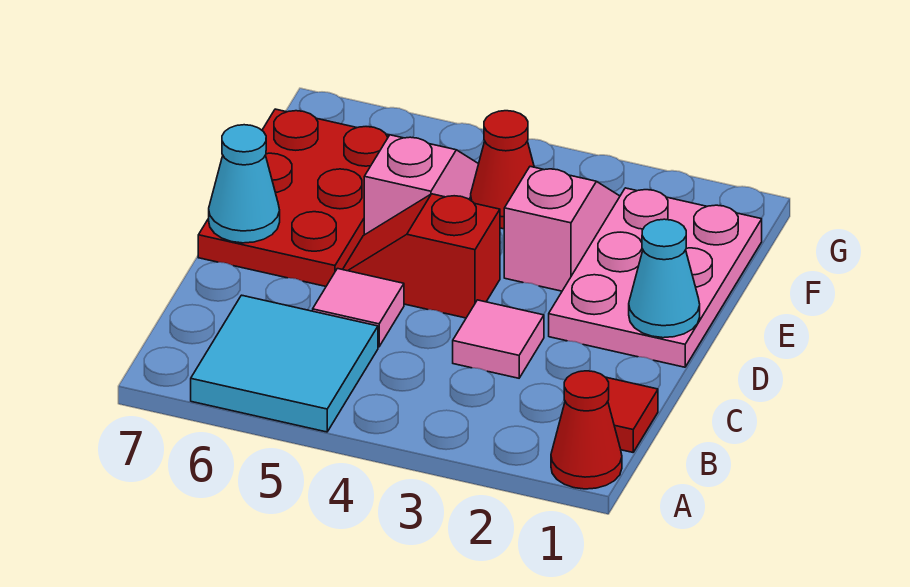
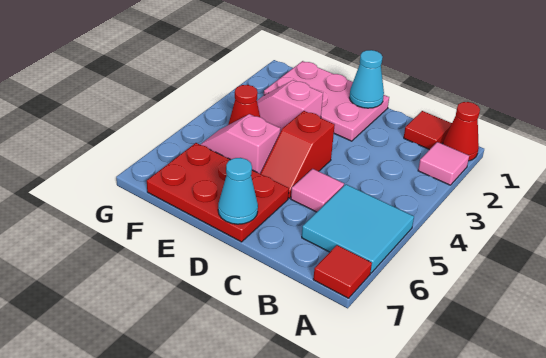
none -> red tile A7 level 1
pink tile C3 level 1 -> pink tile A2 level 1

